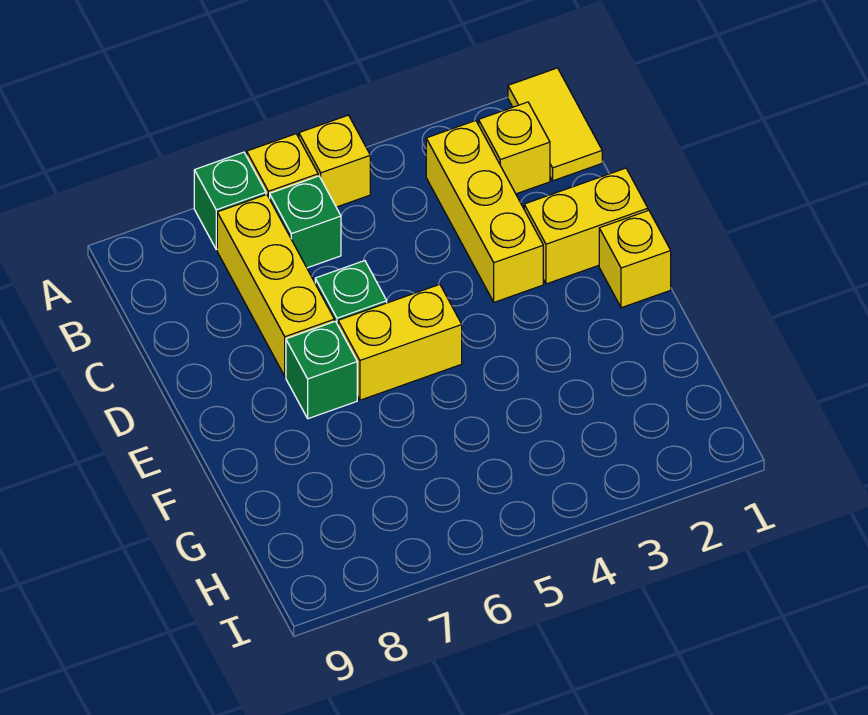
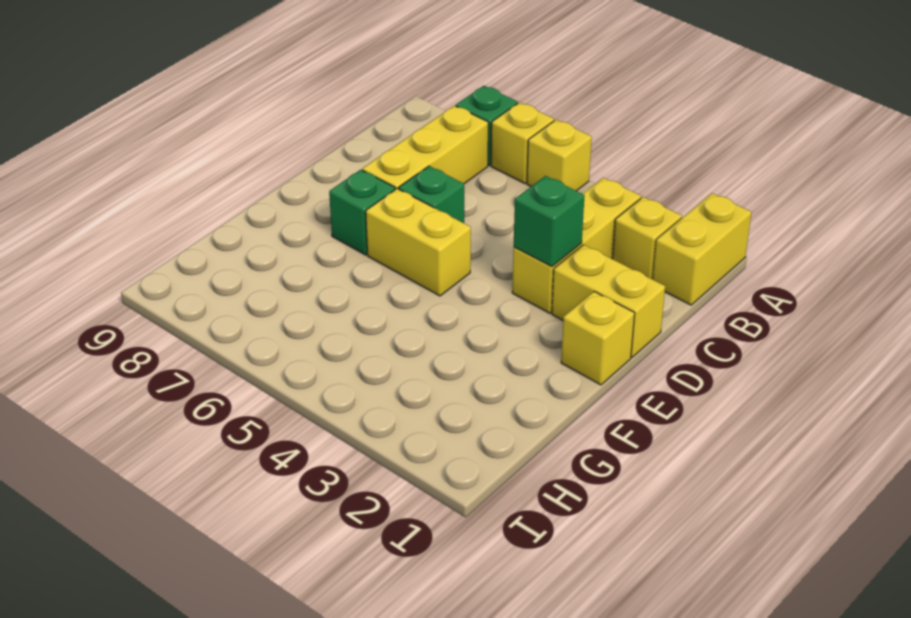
yellow tile A1:B1 level 1 -> yellow brick A1:B1 level 1
green brick B6 level 1 -> green brick D3 level 2

